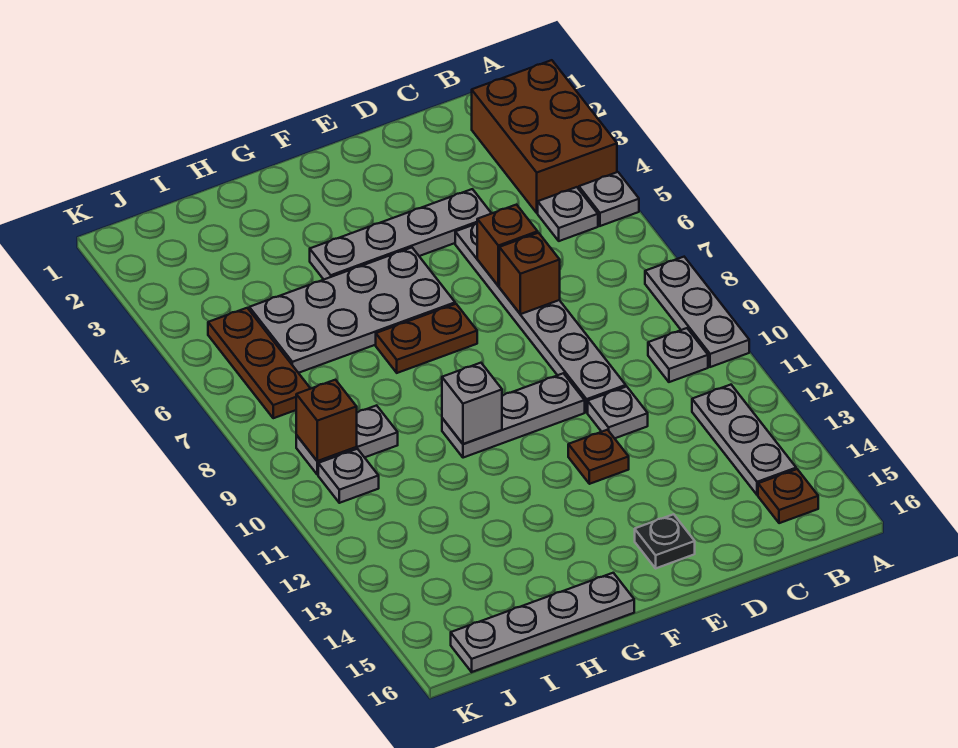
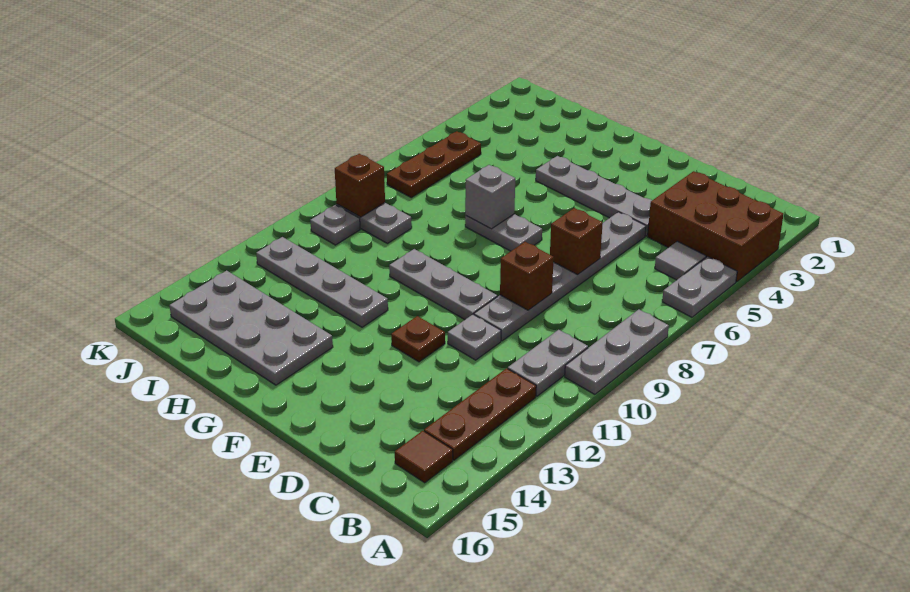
brown brick A2:B4 level 1 -> brown brick A3:C4 level 1
grey plate A5 level 1 -> grey plate A5:A6 level 1
grey plate B5 level 1 -> grey tile B5 level 1
grey plate B10 level 1 -> grey plate B10:B11 level 1
grey plate B12:B14 level 1 -> brown plate B12:B14 level 1
brown plate B15 level 1 -> brown tile B15 level 1
brown brick D6 level 2 -> brown brick D9 level 2
black plate E15 level 1 -> none
grey plate F5:I6 level 1 -> grey plate G14:J15 level 1
brown plate F7:G7 level 1 -> grey plate F7:G7 level 1
grey brick G10 level 2 -> grey brick G7 level 2
grey plate G16:J16 level 1 -> grey plate G12:J12 level 1

